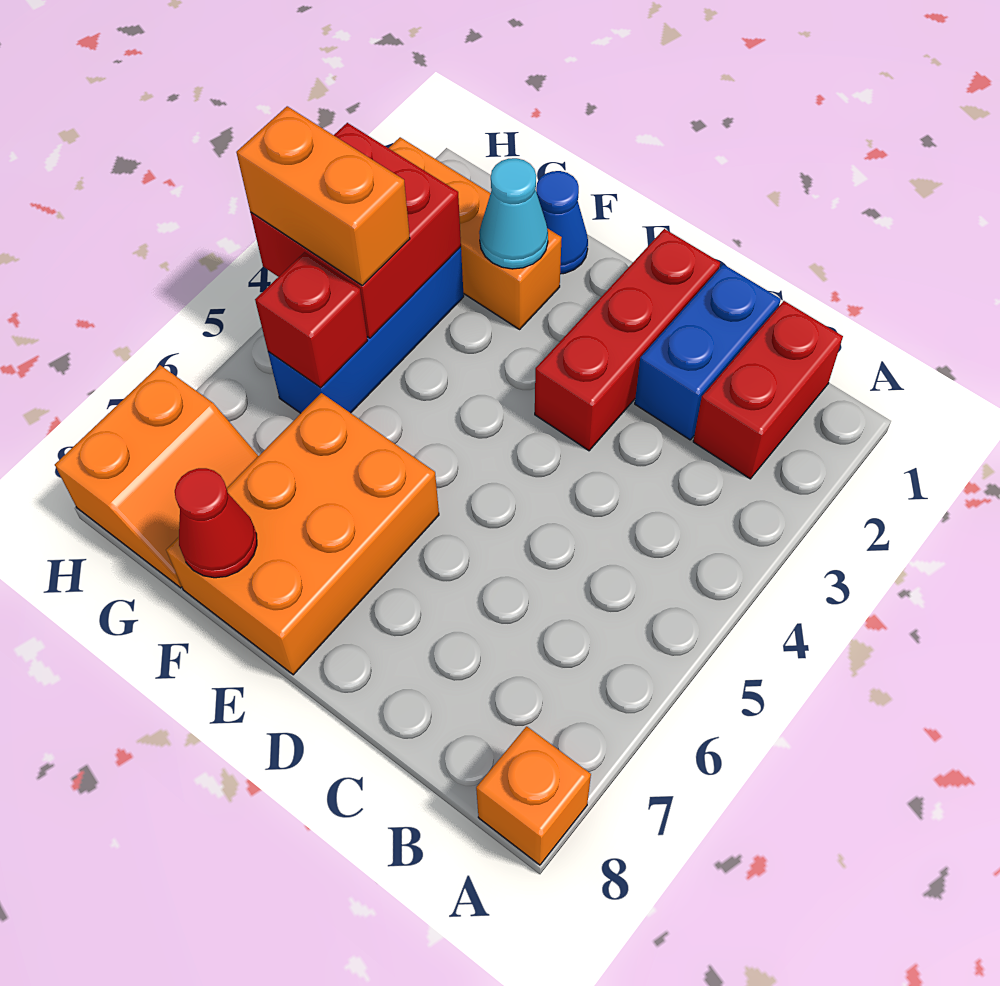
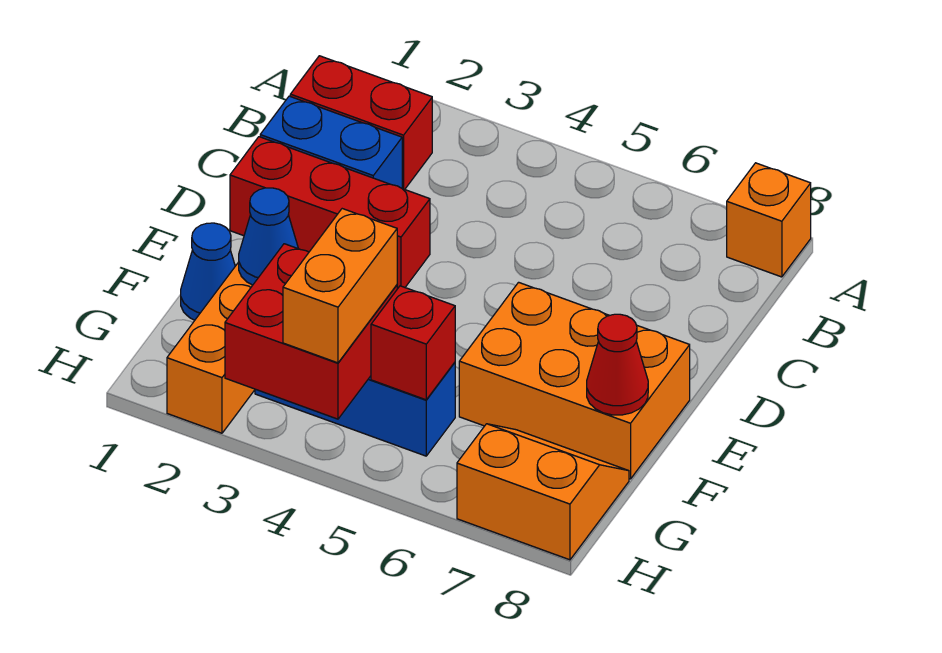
cyan cone F2 level 2 -> blue cone F2 level 2

